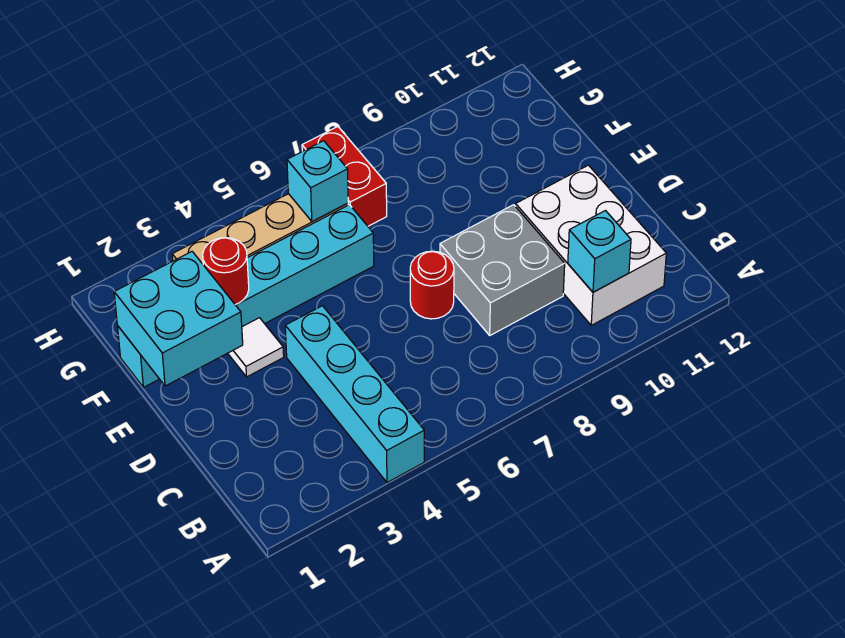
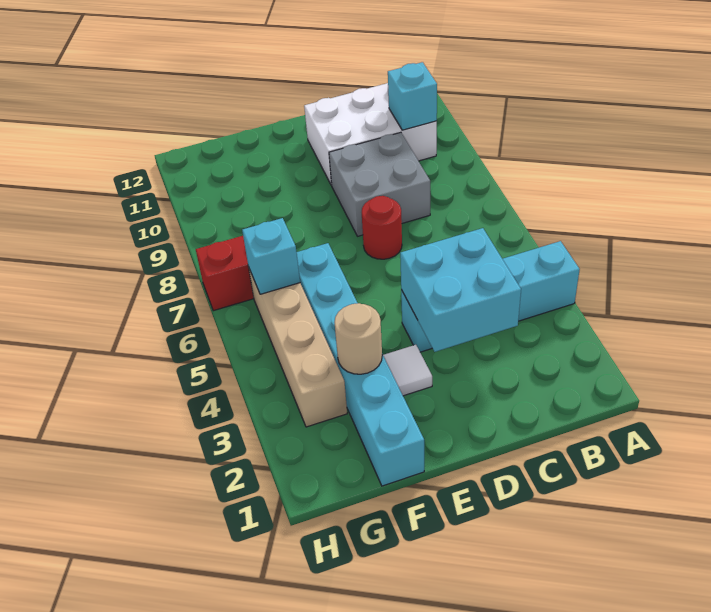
cyan brick E1:F2 level 2 -> cyan brick C3:D4 level 2
red round brick F3 level 2 -> tan round brick F3 level 2

